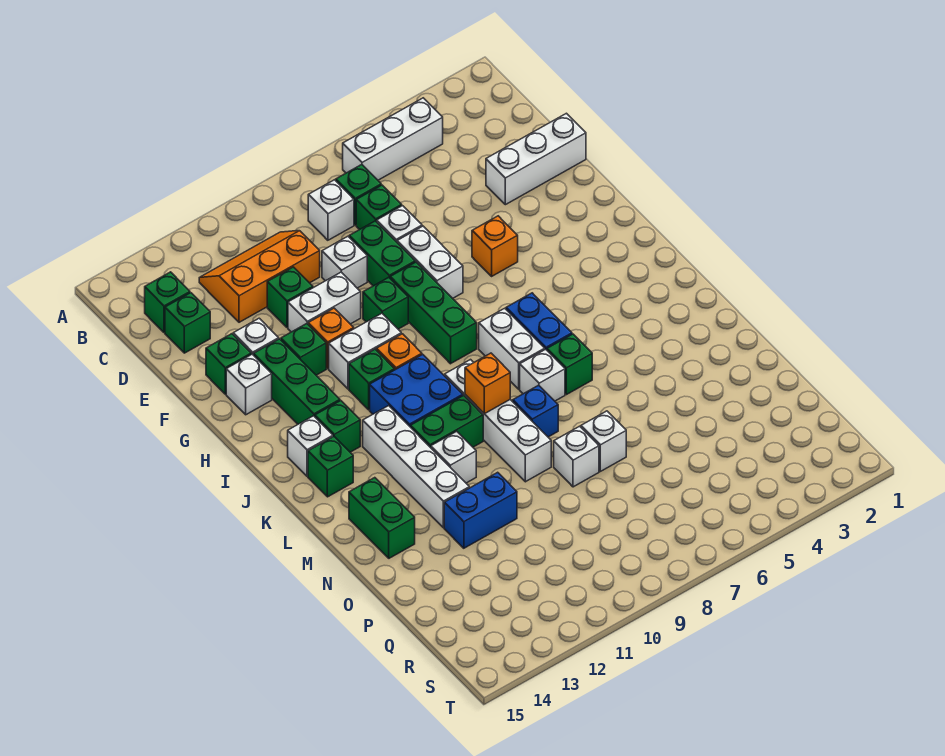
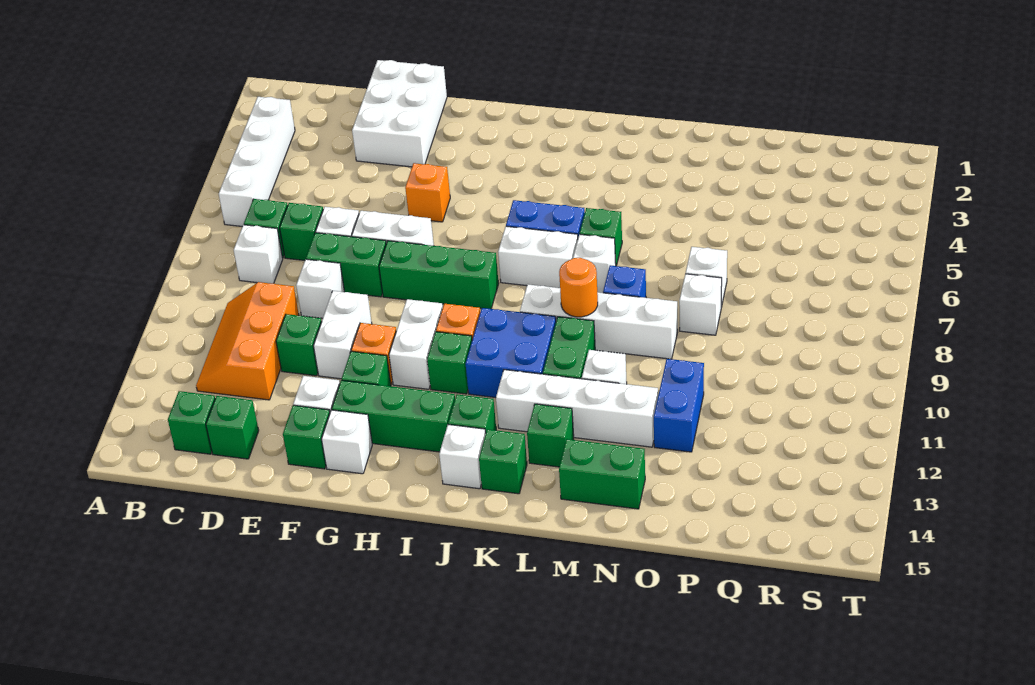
white brick B4:B6 level 1 -> white brick B3:B6 level 1
white brick E1:E3 level 1 -> white brick E1:F3 level 1
green brick G9 level 1 -> green brick L13 level 1
orange brick L9 level 2 -> orange round brick L9 level 2

